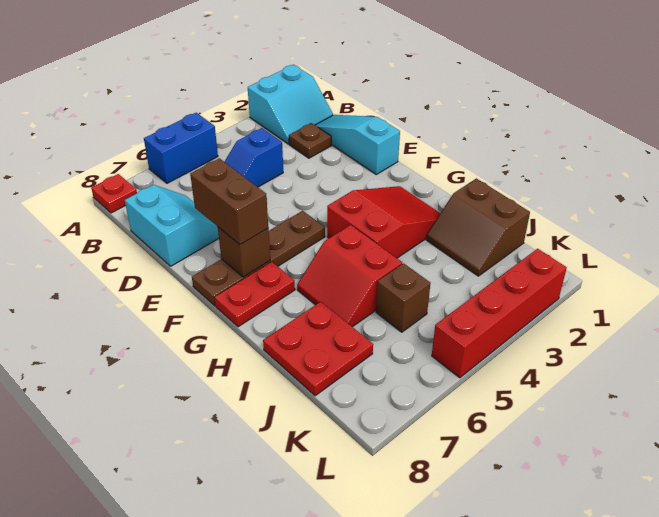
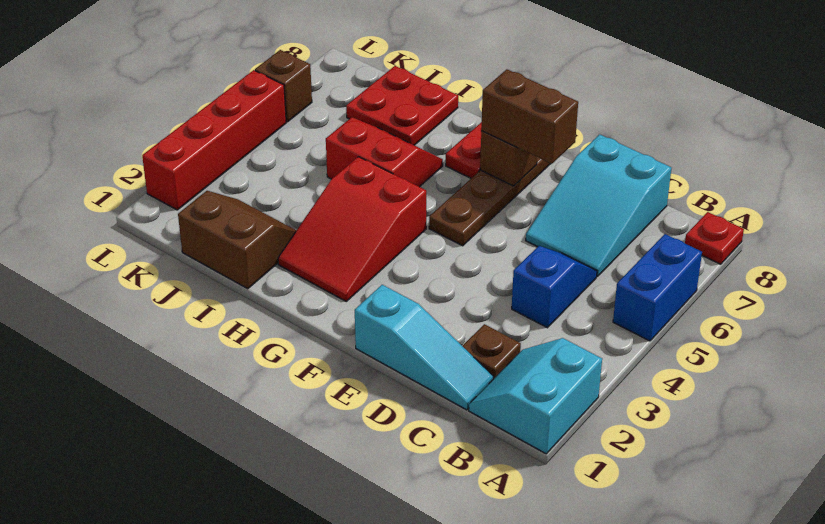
cyan slope C7:D8 level 1 top 8 -> cyan slope C6:D8 level 1 top 8
brown brick J5 level 1 -> brown brick L6 level 1

